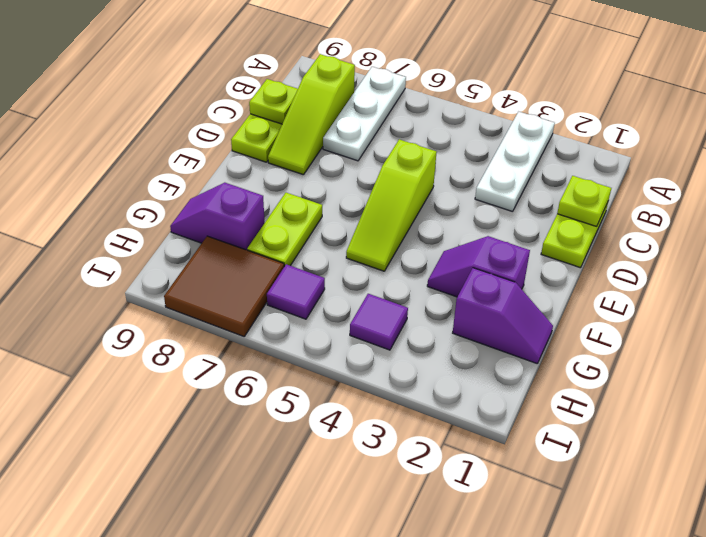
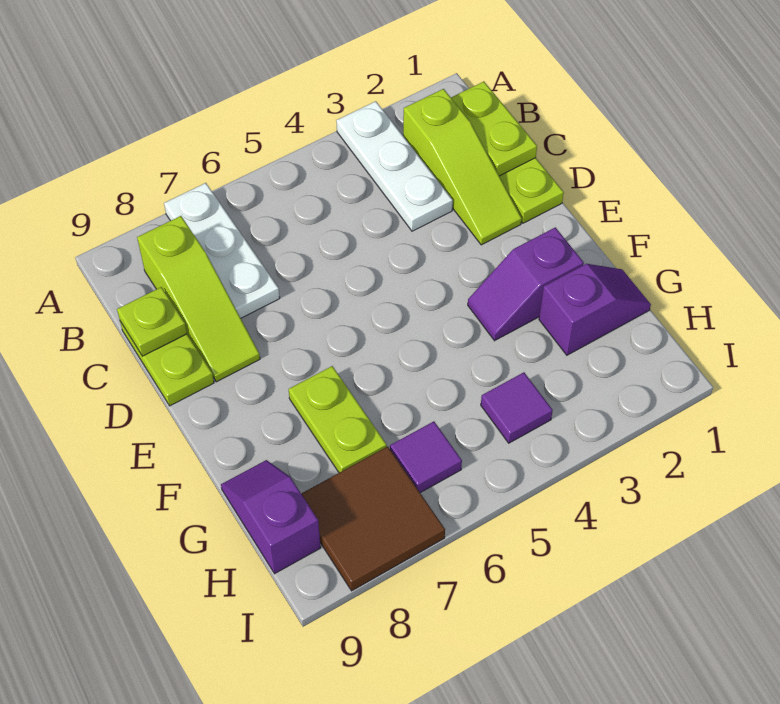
lime plate C1 level 2 -> lime plate B1:C1 level 2
lime slope D5:F5 level 1 top D -> lime slope B2:D2 level 1 top B
purple slope G8:G9 level 1 top 8 -> purple slope G9:H9 level 1 top H

